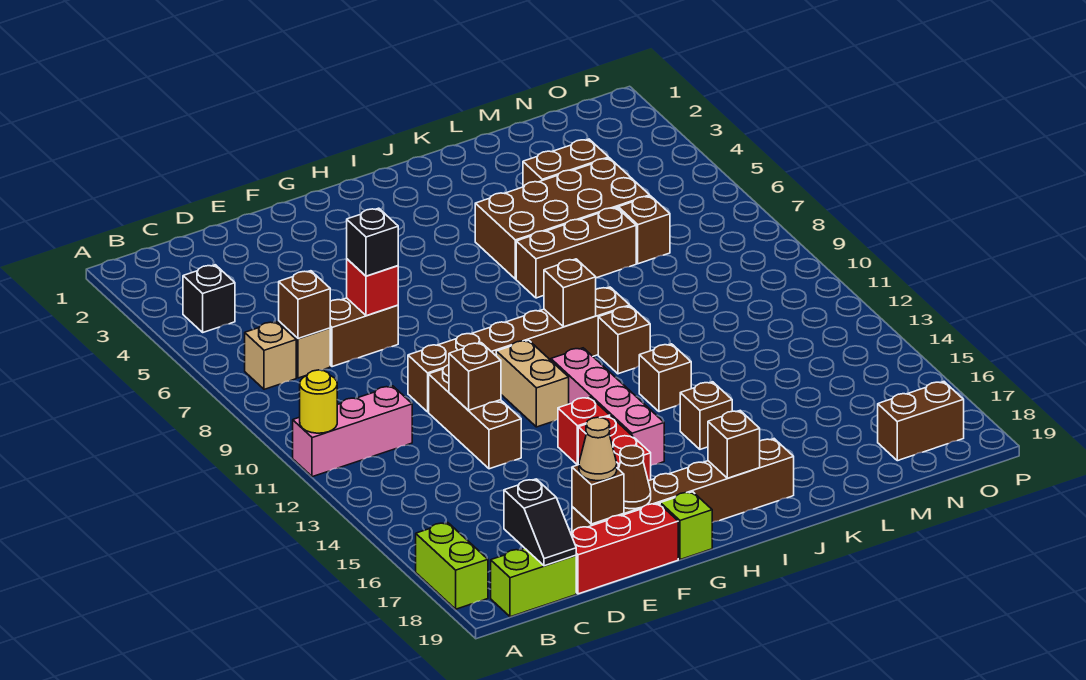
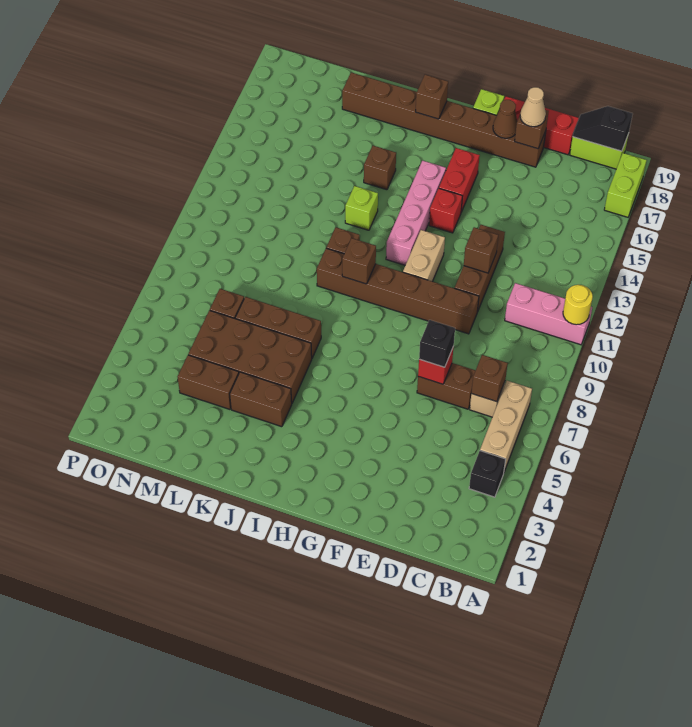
tan brick B7 level 1 -> tan brick B5:B7 level 1
black slope C18:C19 level 2 top 18 -> black slope B19:C19 level 2 top B
brown brick E18:J18 level 1 -> brown brick E18:L18 level 1
brown brick J13 level 1 -> lime brick J13 level 1
brown brick N18:O18 level 1 -> brown brick J4:K4 level 1

